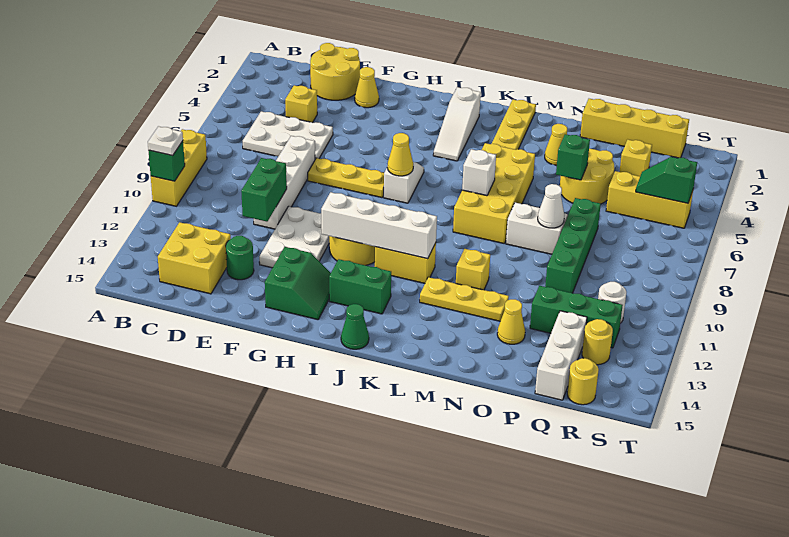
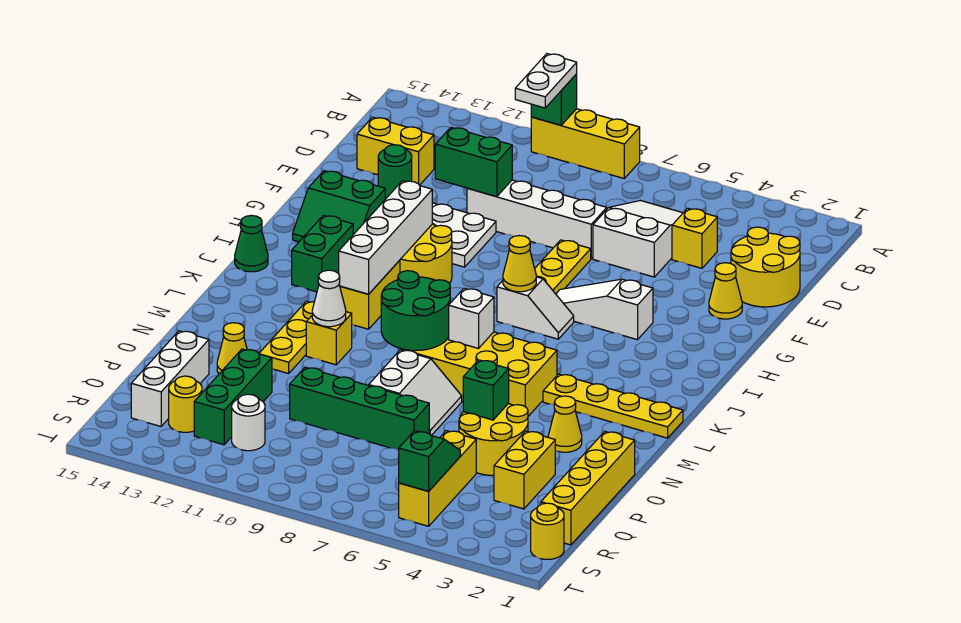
white plate A10 level 3 -> white plate A10:B10 level 3
white plate C5:E6 level 1 -> white slope C5:E6 level 1 top E
yellow brick C13:D14 level 1 -> yellow brick D13:D14 level 1
white slope J2:J4 level 1 top 2 -> white slope H4:H6 level 1 top 4
none -> green round brick L8:M9 level 2
white cone O8 level 2 -> white cone M11 level 2
yellow brick Q3 level 1 -> yellow brick P3:Q3 level 1
white brick Q13:Q15 level 1 -> white brick P14:R14 level 1
yellow round brick R15 level 1 -> yellow round brick S1 level 1

